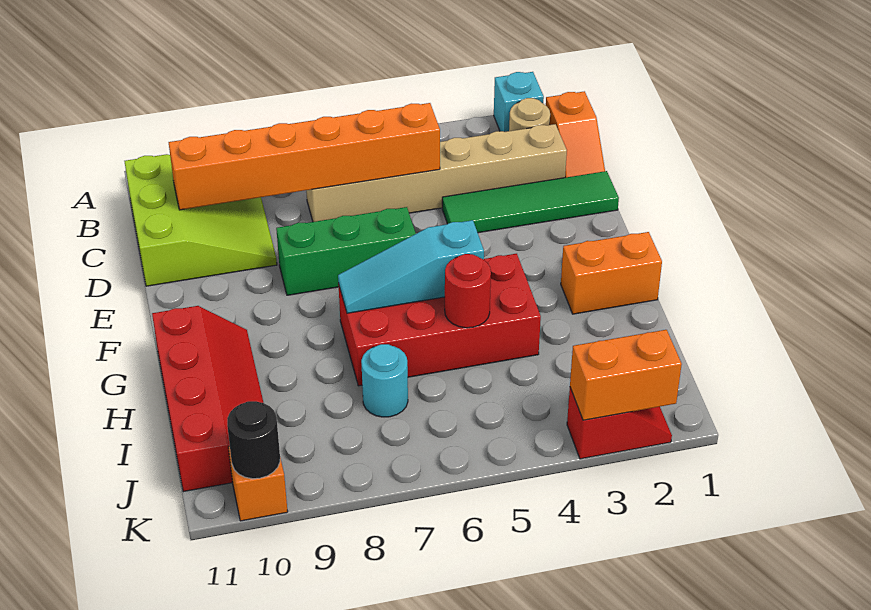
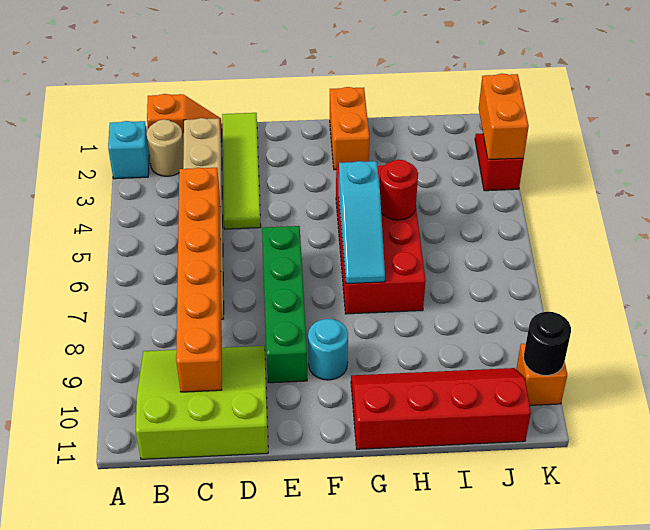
green tile D1:D4 level 1 -> lime tile D1:D4 level 1
green brick E6:E8 level 1 -> green brick E6:E9 level 1
cyan round brick I7 level 1 -> cyan round brick F9 level 1

